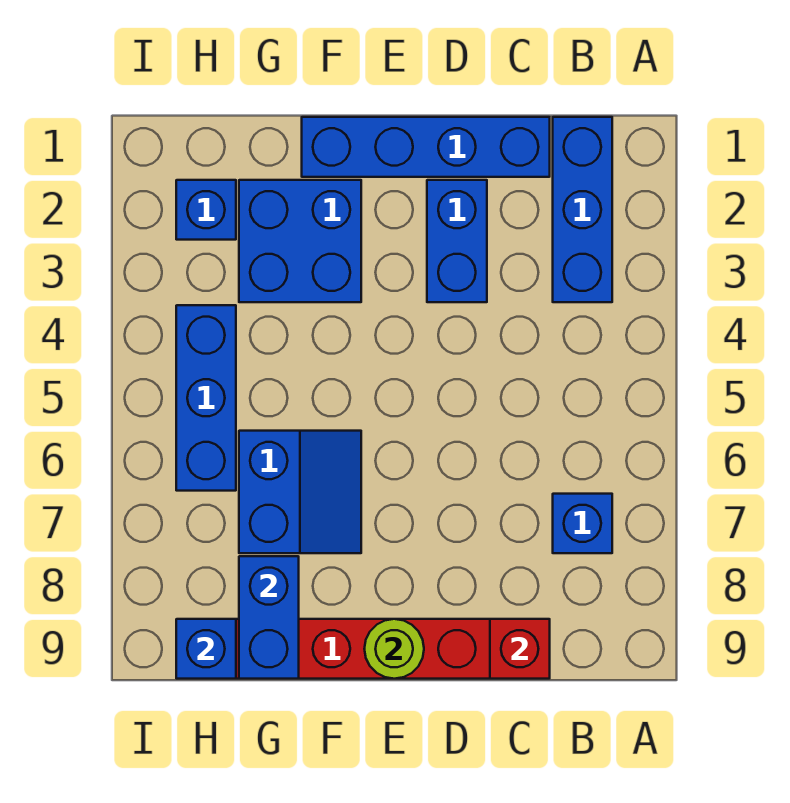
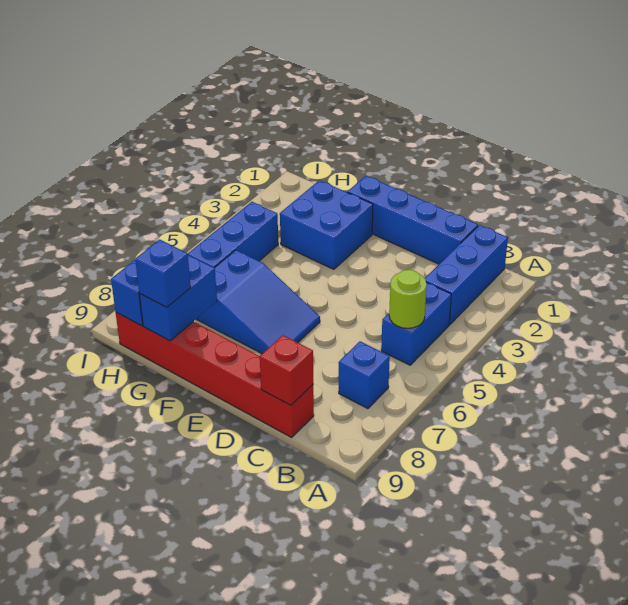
blue brick D2:D3 level 1 -> blue brick B4:B5 level 1
lime round brick E9 level 2 -> lime round brick B5 level 2
blue slope F6:G7 level 1 top G -> blue slope E6:G7 level 1 top G
blue brick H2 level 1 -> blue brick G9 level 3

